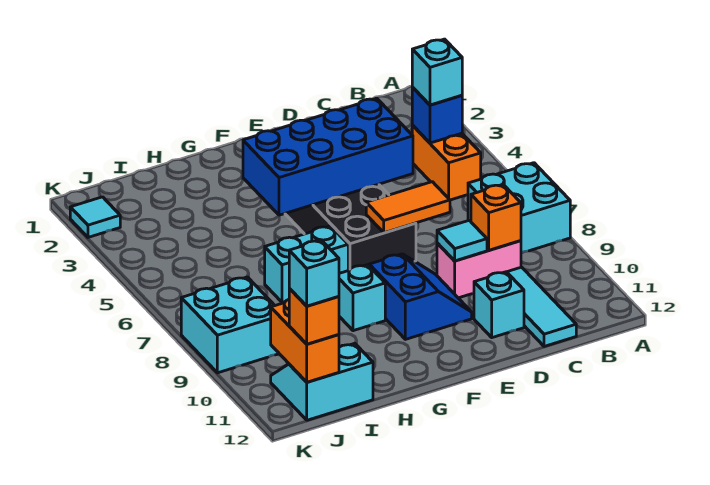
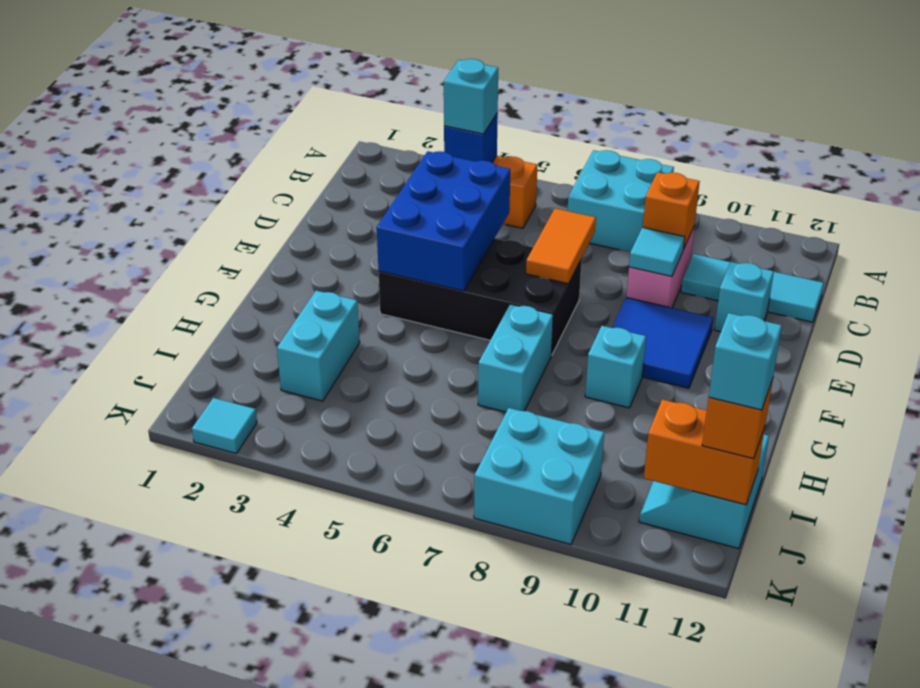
blue brick D4:G5 level 2 -> blue brick D4:F5 level 2
blue slope E9:F10 level 1 top F -> blue tile E9:F10 level 1
none -> cyan brick H3:I3 level 1

